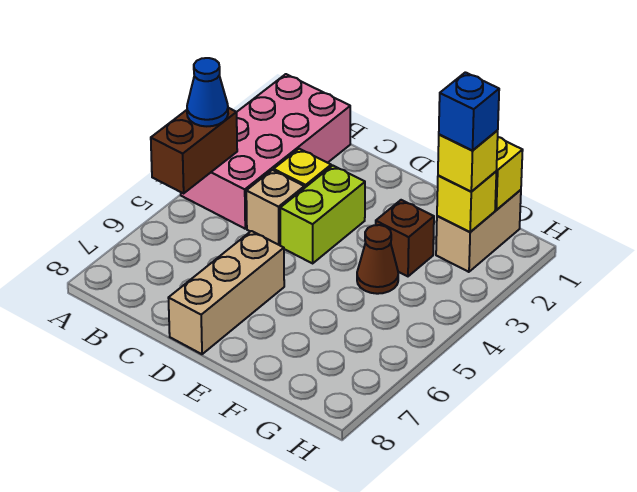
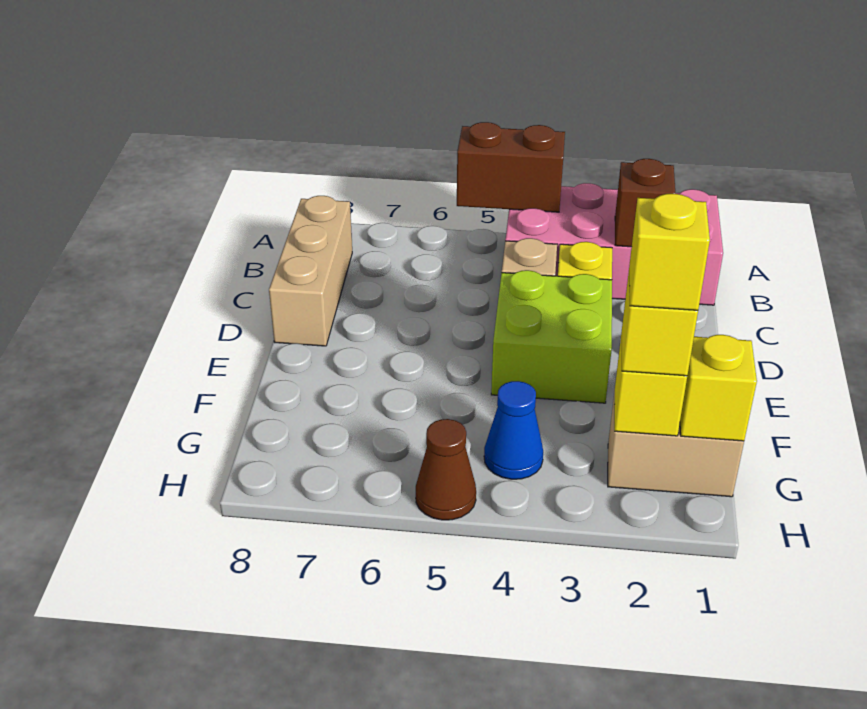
blue cone A4 level 3 -> blue cone G4 level 1
lime brick D3:D4 level 1 -> lime brick D3:E4 level 1
tan brick D6:D8 level 1 -> tan brick B8:D8 level 1
brown brick F3 level 1 -> brown brick B2 level 2
brown cone F4 level 1 -> brown cone H5 level 1
blue brick G2 level 4 -> yellow brick G2 level 4

